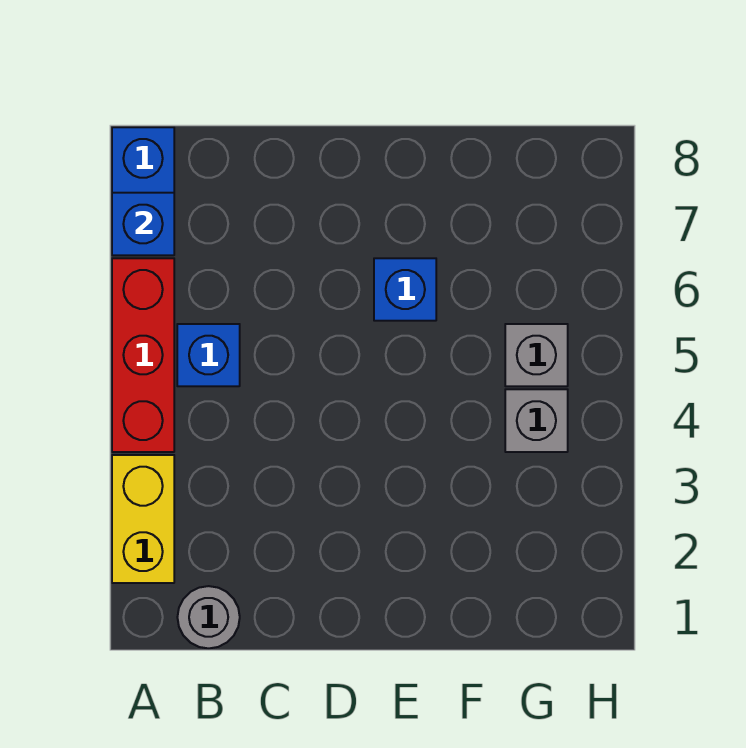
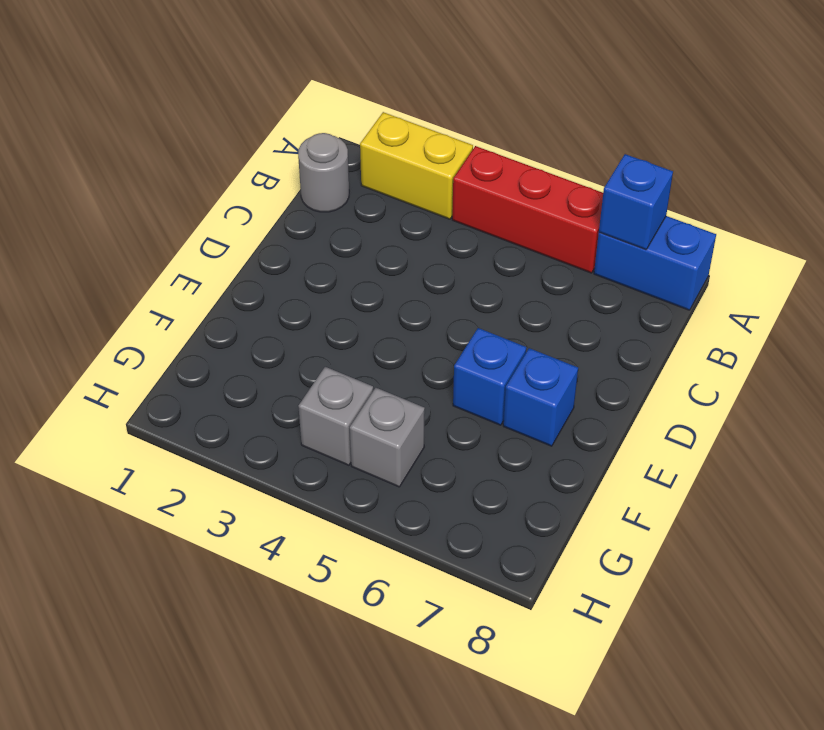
blue brick B5 level 1 -> blue brick E7 level 1

